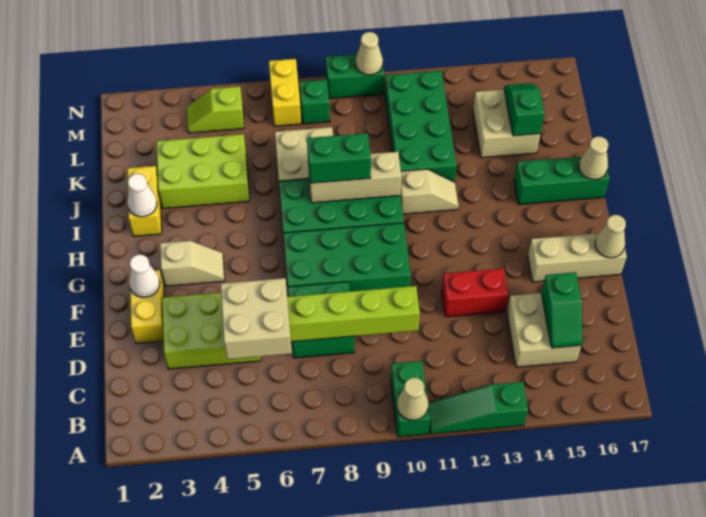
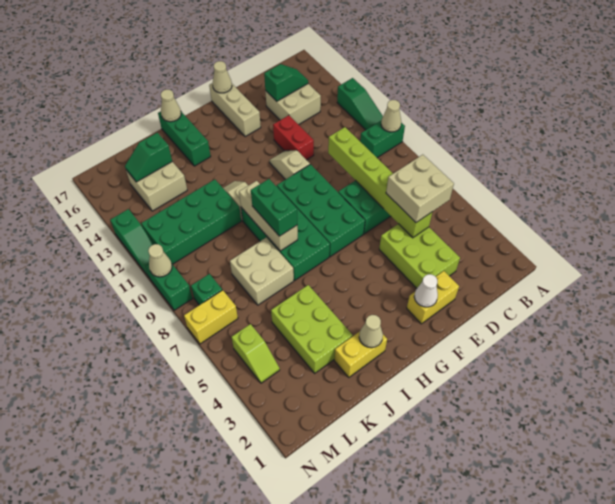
tan slope G3:G4 level 1 top 3 -> tan slope F11:F12 level 1 top 11
white cone I2 level 2 -> tan cone I2 level 2
none -> green slope N11:N13 level 1 top 13

